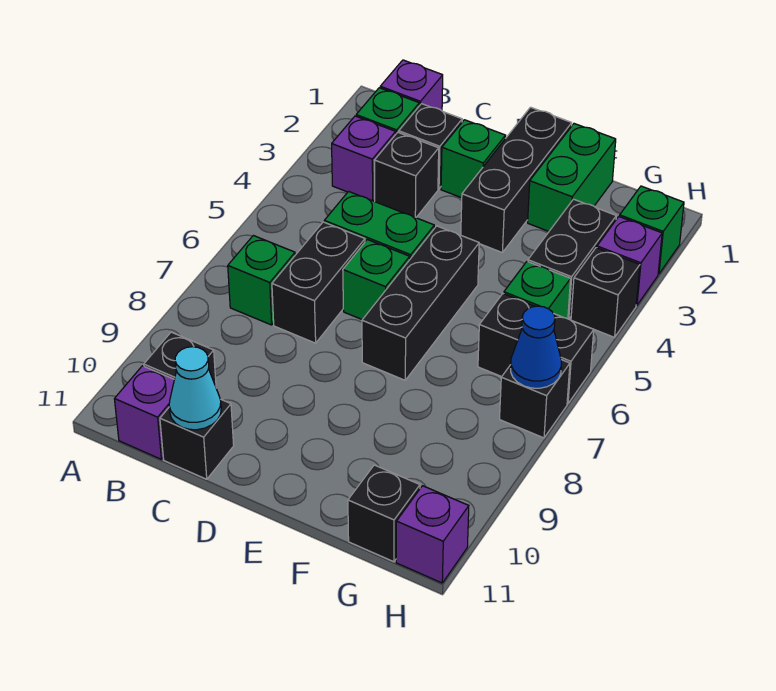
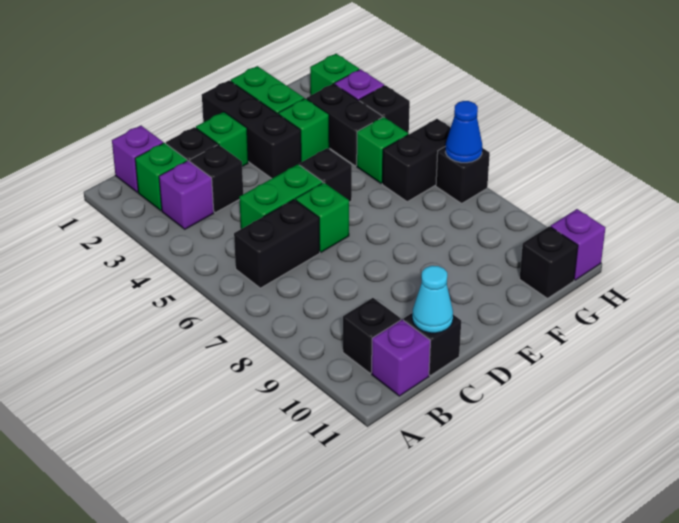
green brick B7 level 1 -> green brick F3 level 1
black brick C6:C7 level 1 -> black brick B6:C6 level 1
black brick E5:E7 level 1 -> black brick E5 level 1

